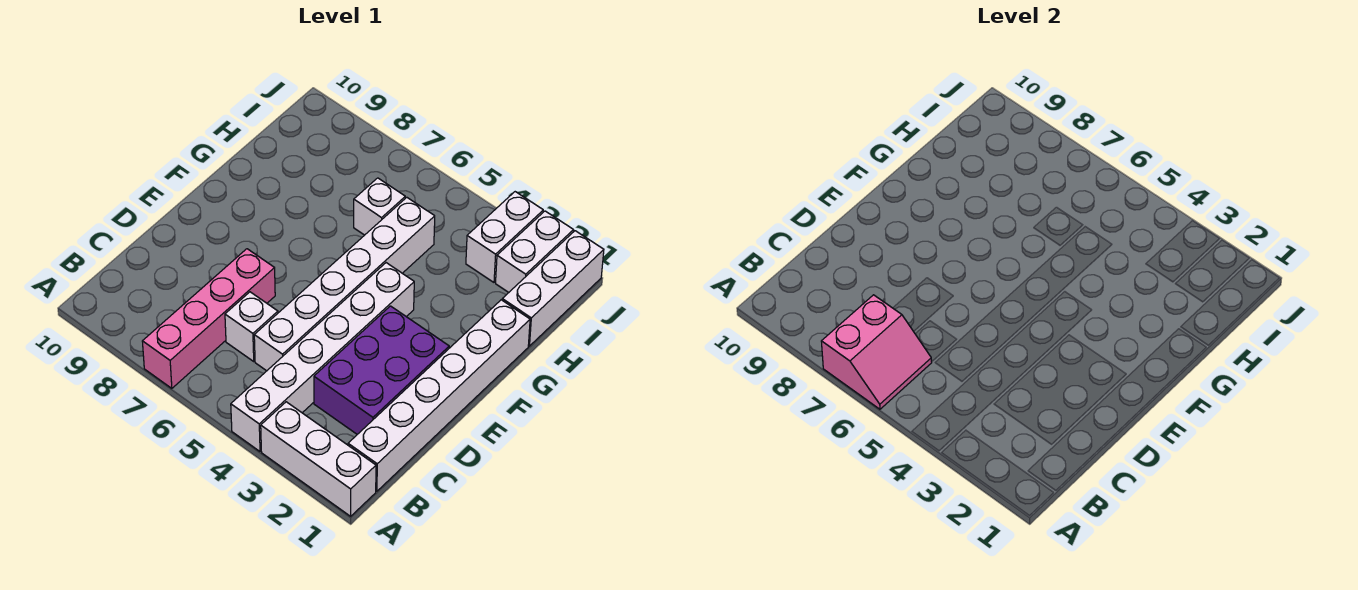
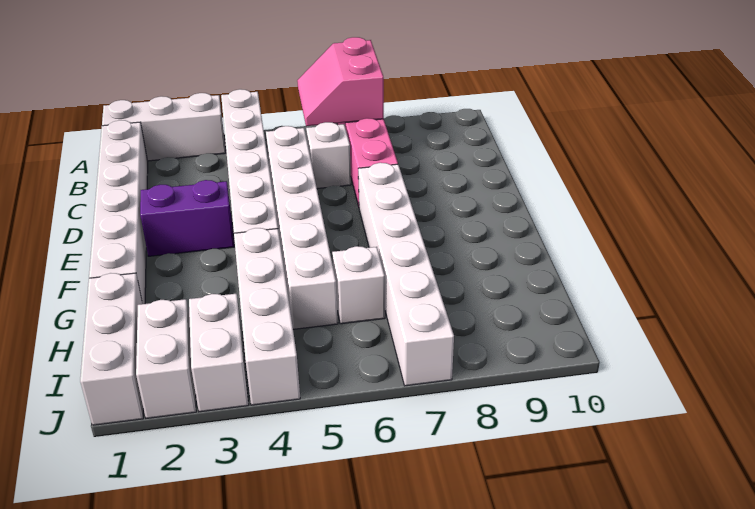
purple brick C2:E3 level 1 -> purple brick E2:E3 level 1
none -> white brick E7:J7 level 1
none -> white brick G4:J4 level 1

